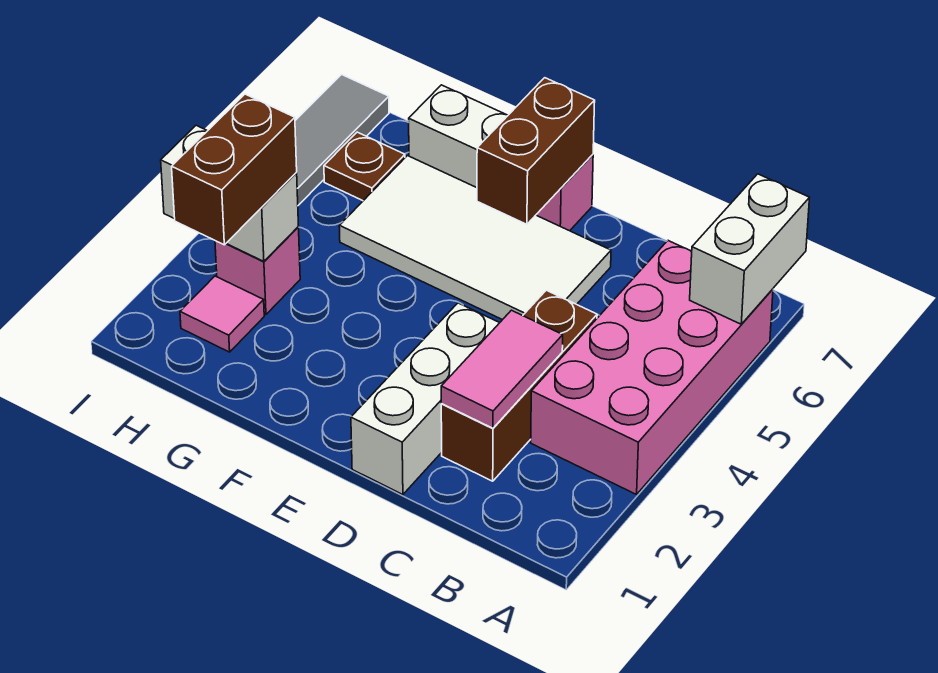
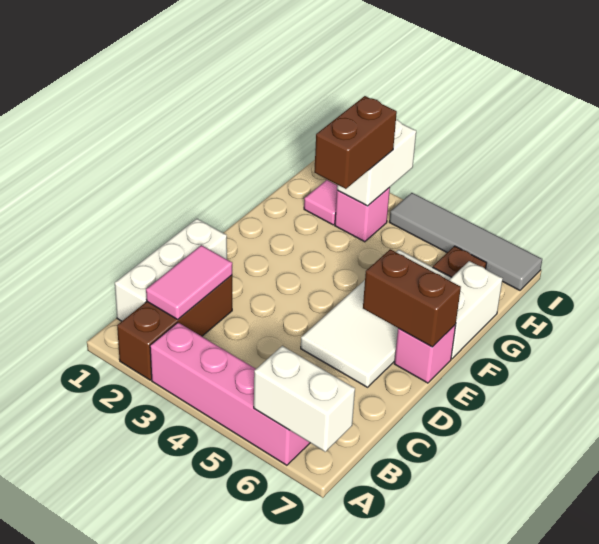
pink brick A3:B6 level 1 -> pink brick A3:A6 level 1
brown brick C2:C4 level 1 -> brown brick A2:C2 level 1
pink tile C2:C3 level 2 -> pink tile B2:C2 level 2
white brick D1:D3 level 1 -> white brick B1:D1 level 1
brown brick H2:H3 level 3 -> brown brick G3:H3 level 3

